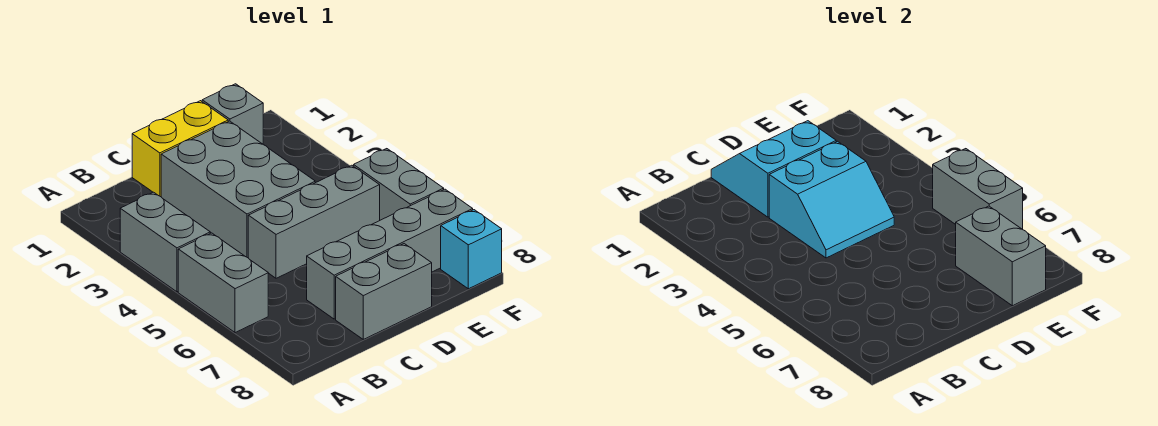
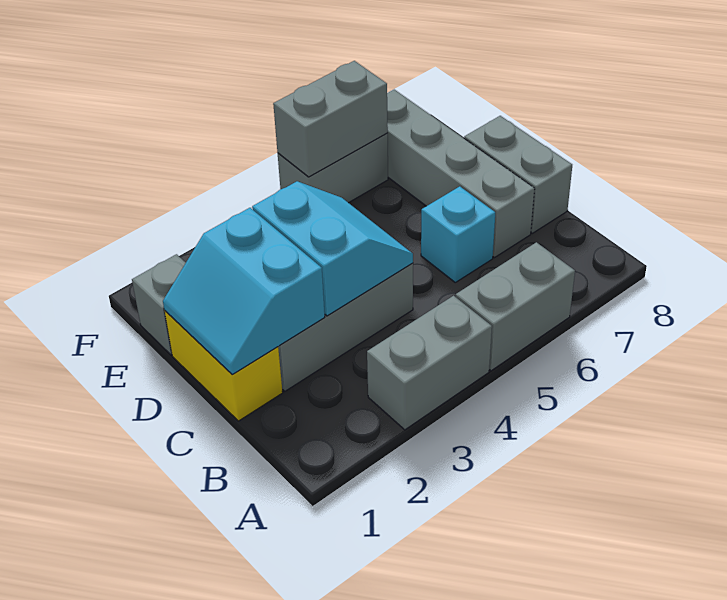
grey brick C5:E5 level 1 -> none
grey brick E7:E8 level 2 -> none
cyan brick F8 level 1 -> cyan brick C6 level 1

